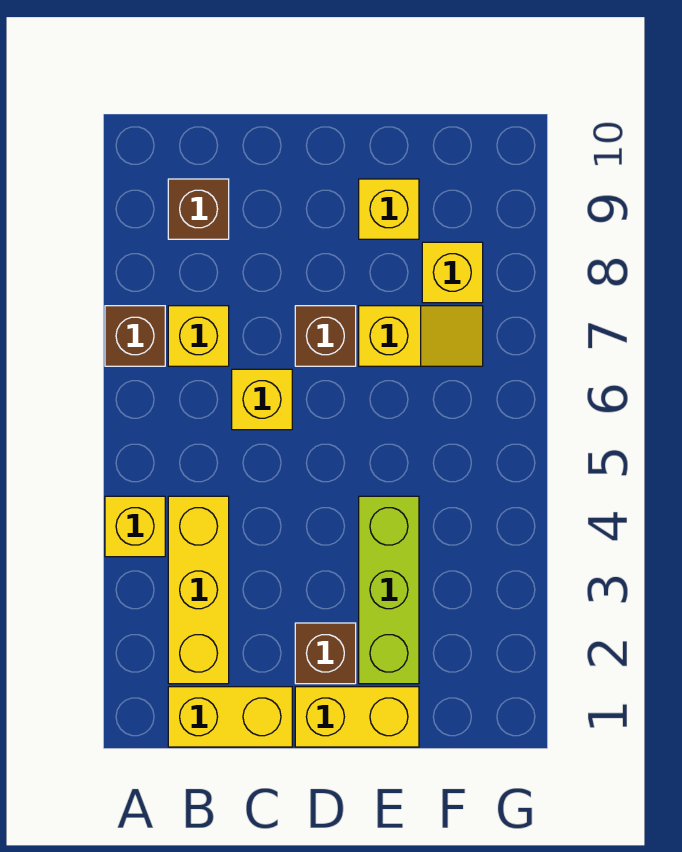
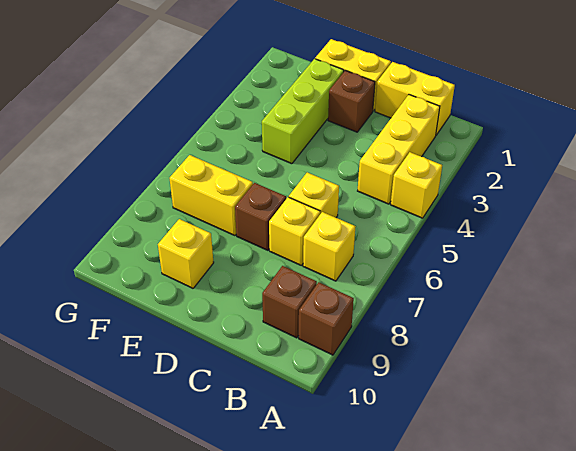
brown brick A7 level 1 -> brown brick A9 level 1
yellow slope E7:F7 level 1 top E -> yellow brick E7:F7 level 1
yellow brick F8 level 1 -> yellow brick C7 level 1

